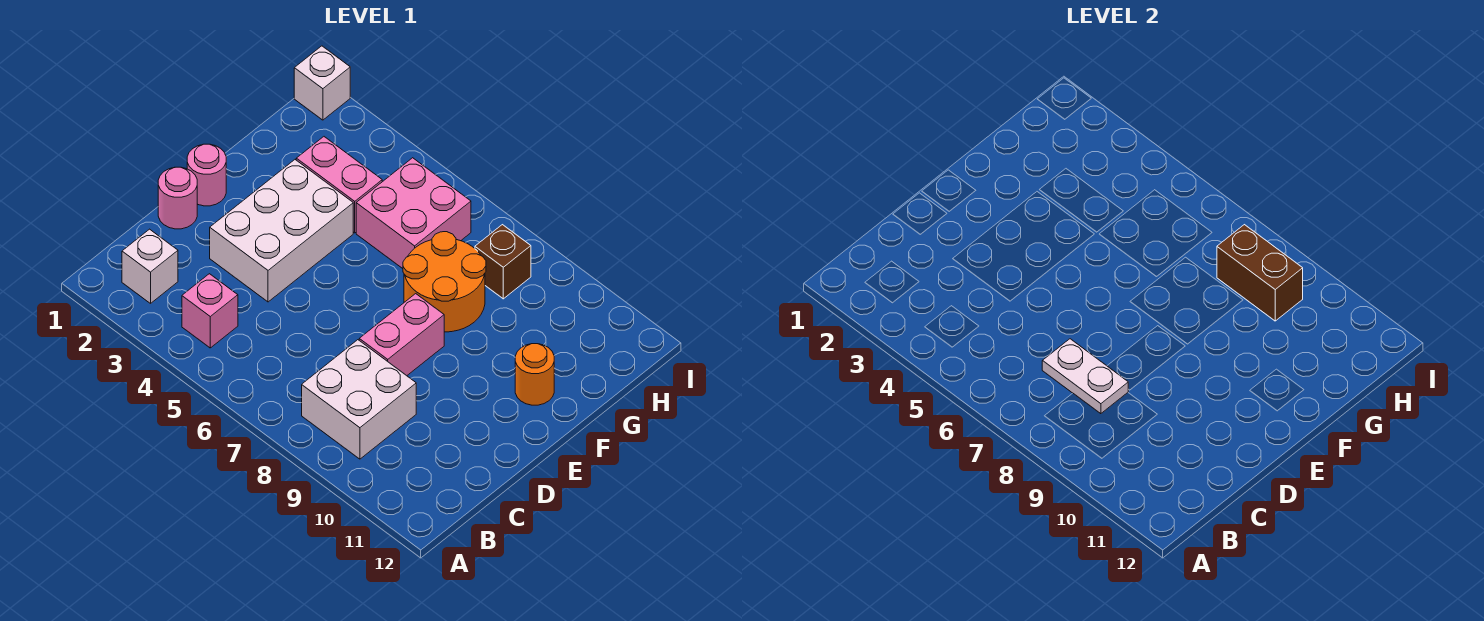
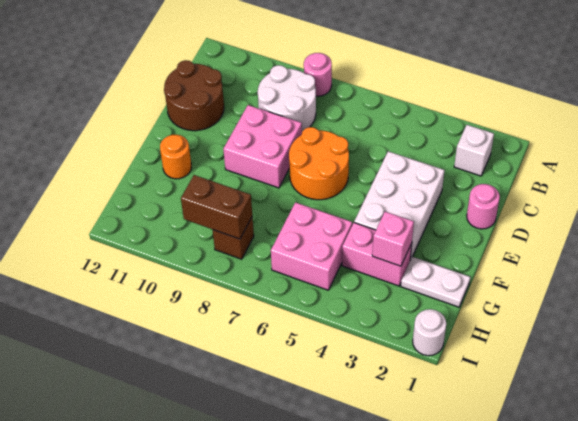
pink brick B4 level 1 -> pink brick G3 level 2
white brick B8:C9 level 1 -> white round brick B8:C9 level 1
white plate C7:C8 level 2 -> white plate G1:G2 level 1
none -> brown round brick C11:D12 level 1
pink brick D8:E8 level 1 -> pink brick D8:E9 level 1
pink round brick E1 level 1 -> pink round brick A8 level 1
orange round brick F7:G8 level 1 -> orange round brick D6:E7 level 1
white brick I1 level 1 -> white round brick I1 level 1

